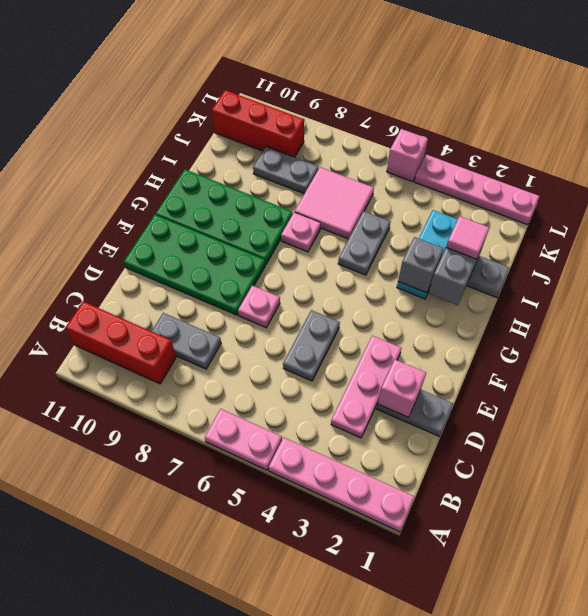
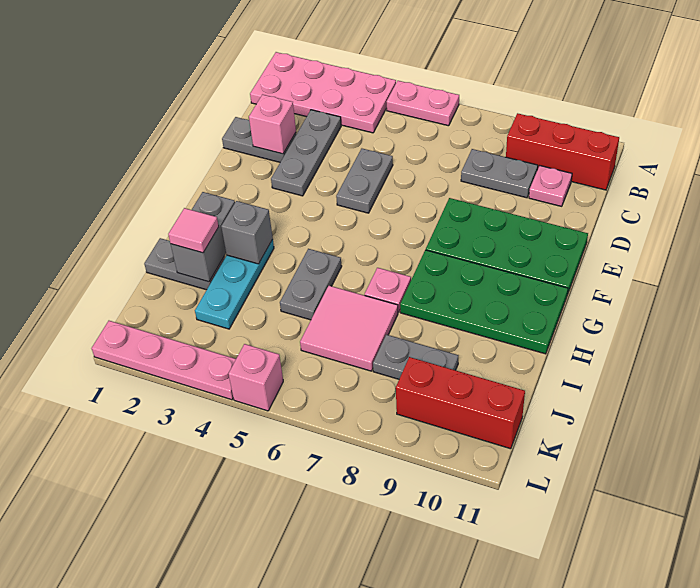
pink plate A1:A4 level 1 -> pink plate A1:B4 level 1
pink plate C3:E3 level 1 -> grey plate C3:E3 level 1
pink plate E7 level 1 -> pink plate C10 level 1

